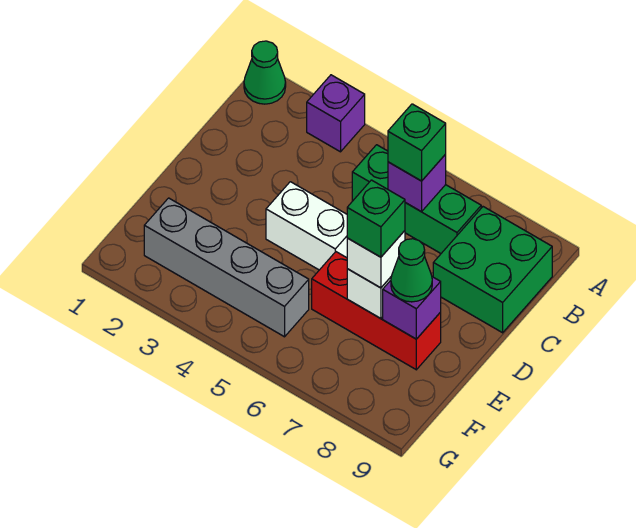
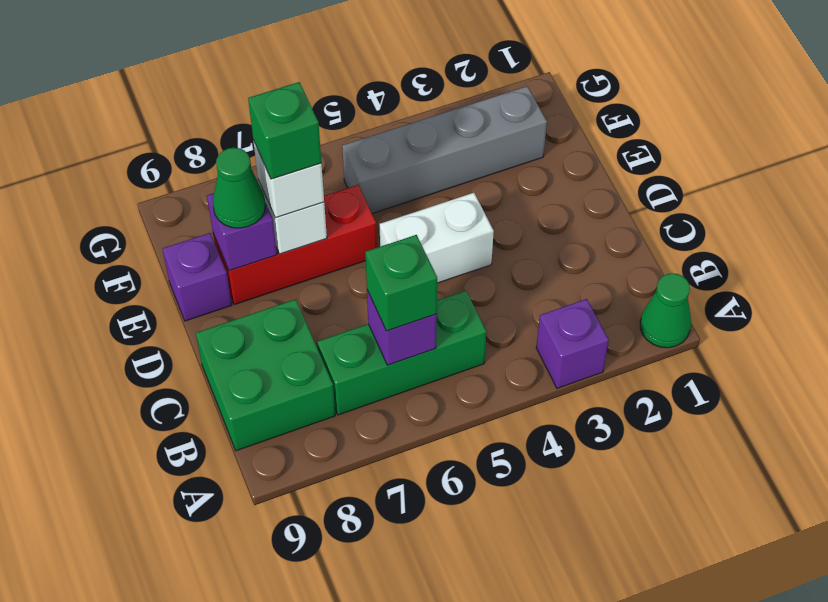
none -> purple brick E9 level 1

